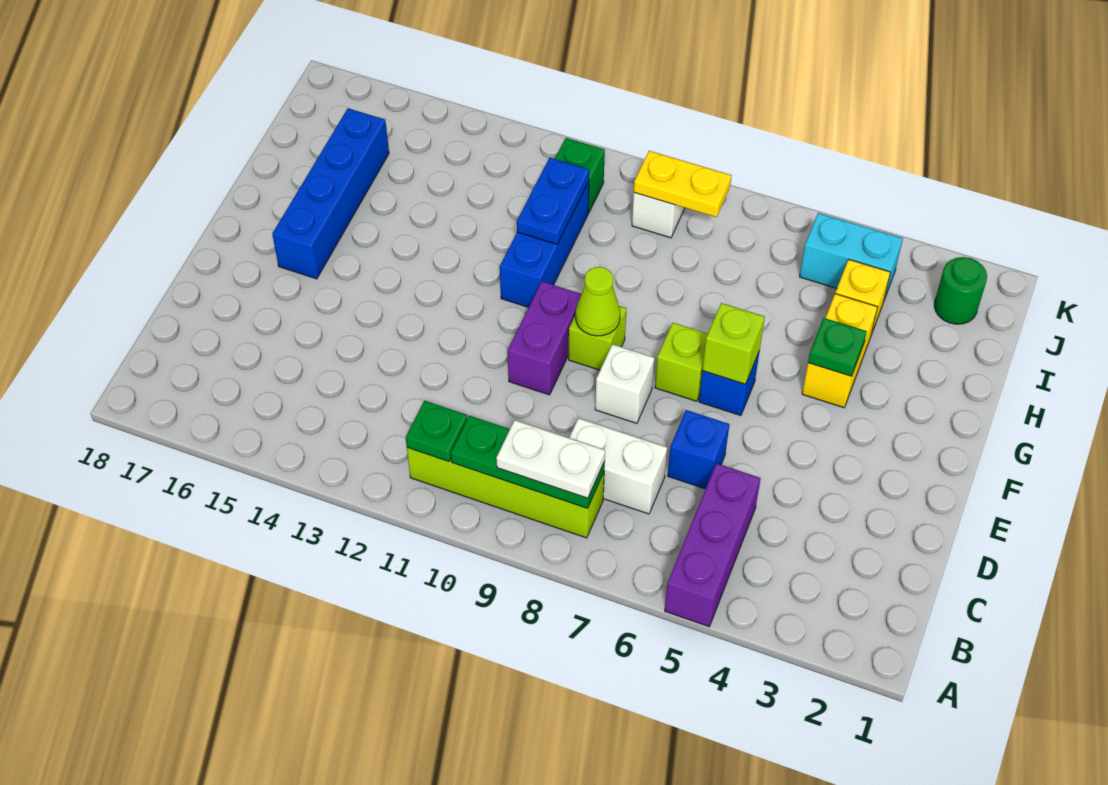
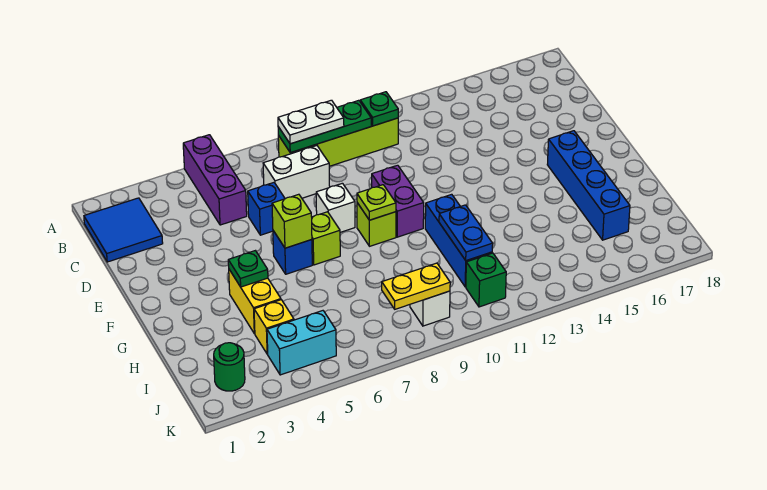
none -> blue tile B1:C2 level 1
lime cone F9 level 2 -> lime plate F9 level 2

